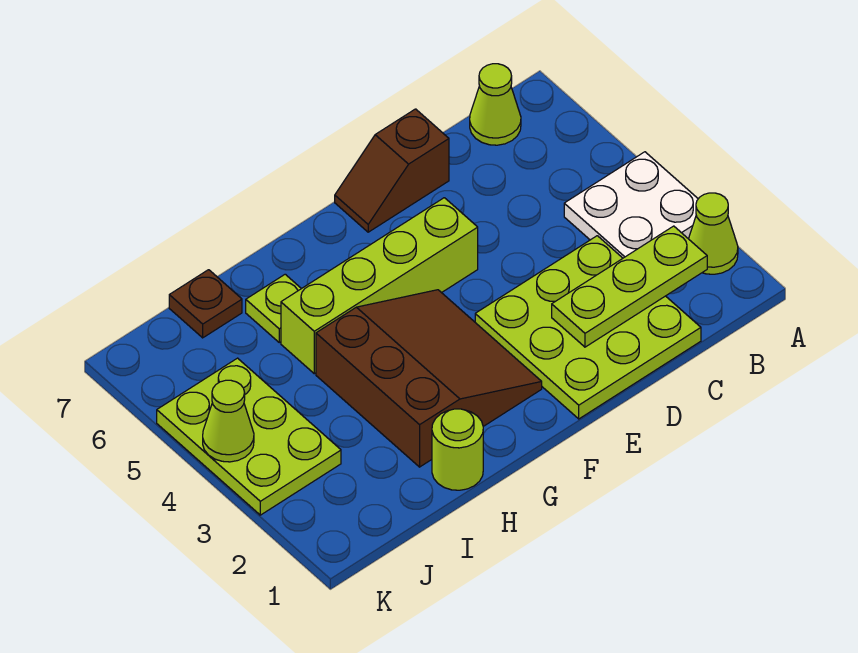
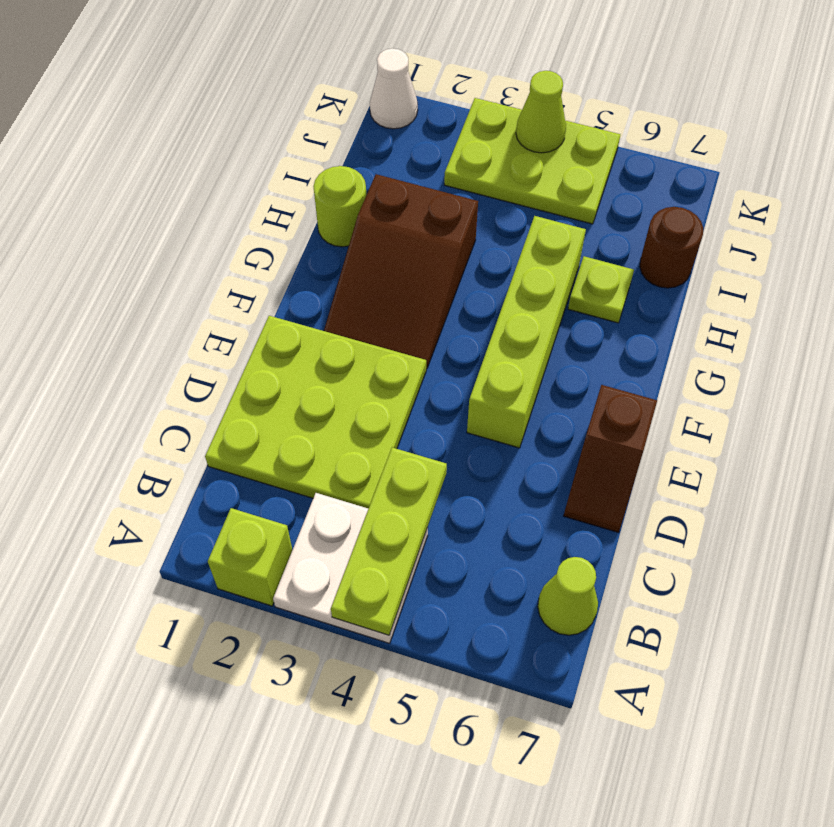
lime cone A2 level 1 -> lime brick A2 level 1
lime plate B2:D2 level 2 -> lime plate A4:C4 level 2
brown slope D7:E7 level 1 top D -> brown slope D7:E7 level 1 top E
brown slope F2:H4 level 1 top H -> brown slope F2:H3 level 1 top H
brown plate I7 level 1 -> brown round brick I7 level 1
none -> white cone K1 level 1

